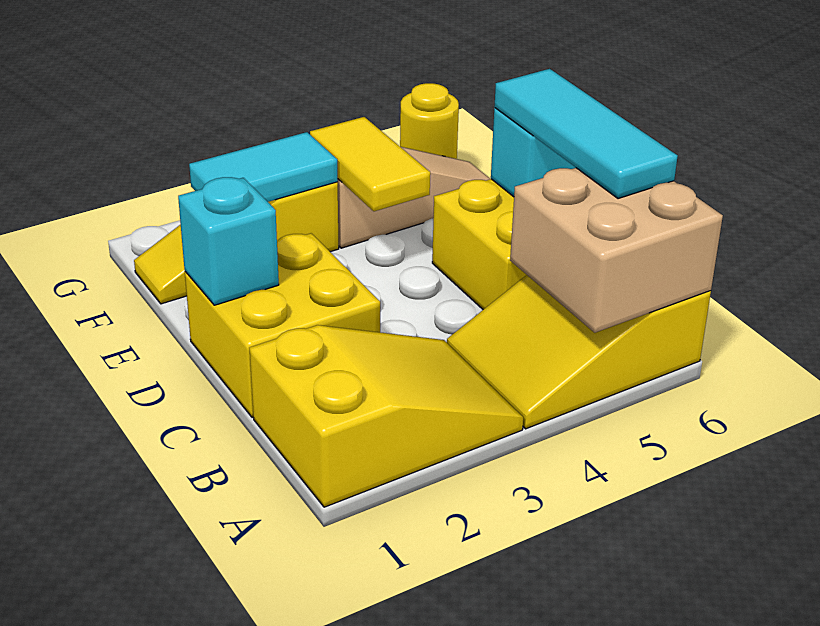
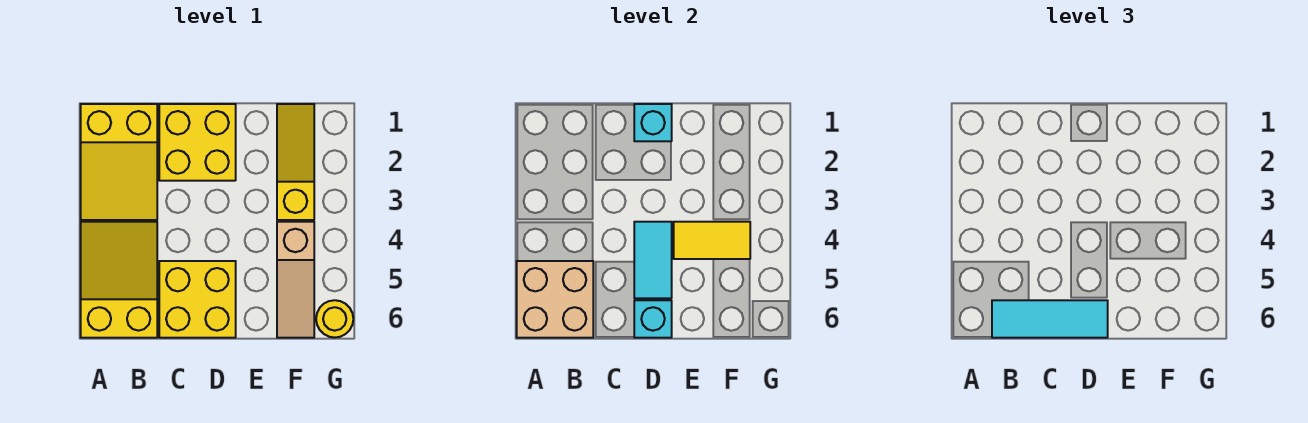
cyan tile F2:F3 level 2 -> cyan tile D4:D5 level 2

